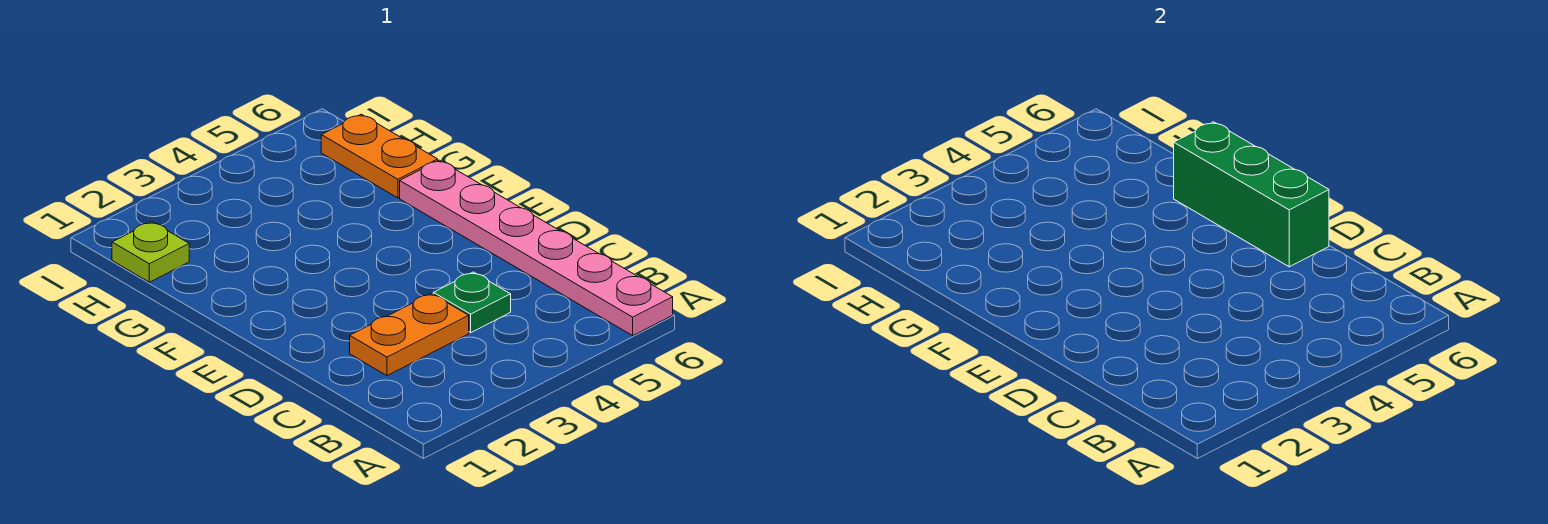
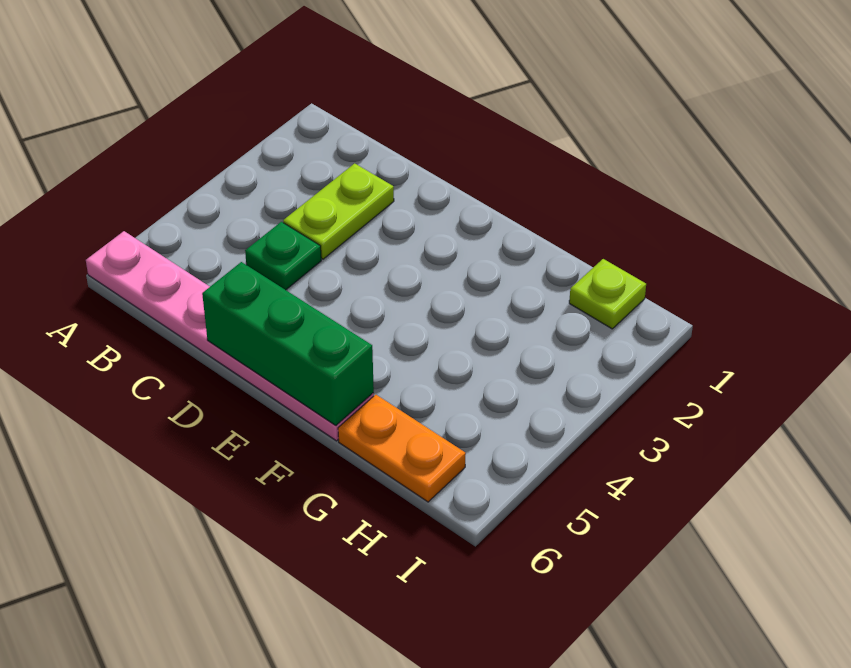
orange plate C2:C3 level 1 -> lime plate C2:C3 level 1

